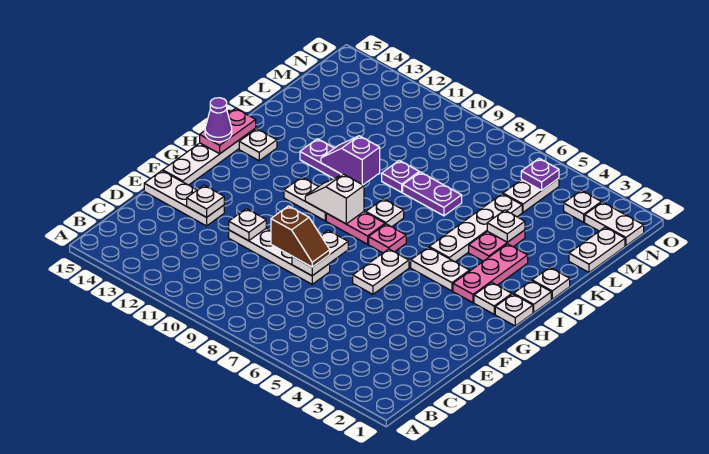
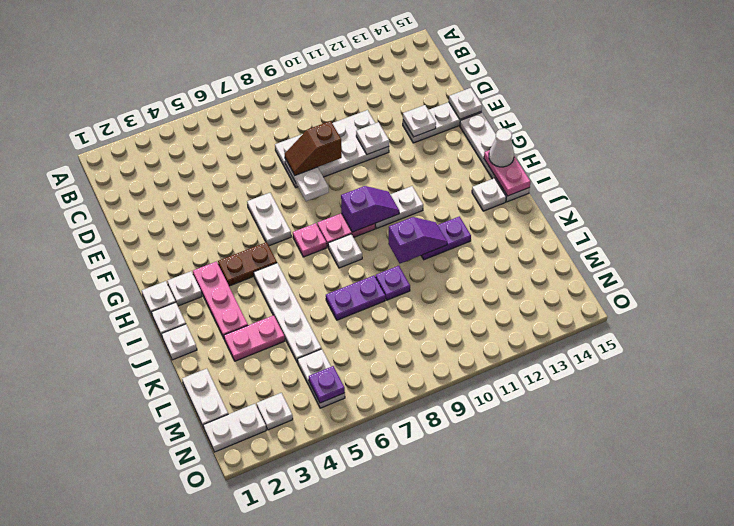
white plate E8:E11 level 1 -> white plate D8:E11 level 1
white plate H4:H5 level 1 -> brown plate H4:H5 level 1
white slope H9:H10 level 2 top 9 -> purple slope H9:H10 level 2 top 9
purple cone H15 level 3 -> white cone H15 level 3
pink plate J4:K4 level 1 -> pink plate K3:K4 level 1
white plate K4 level 2 -> white plate E15 level 2

